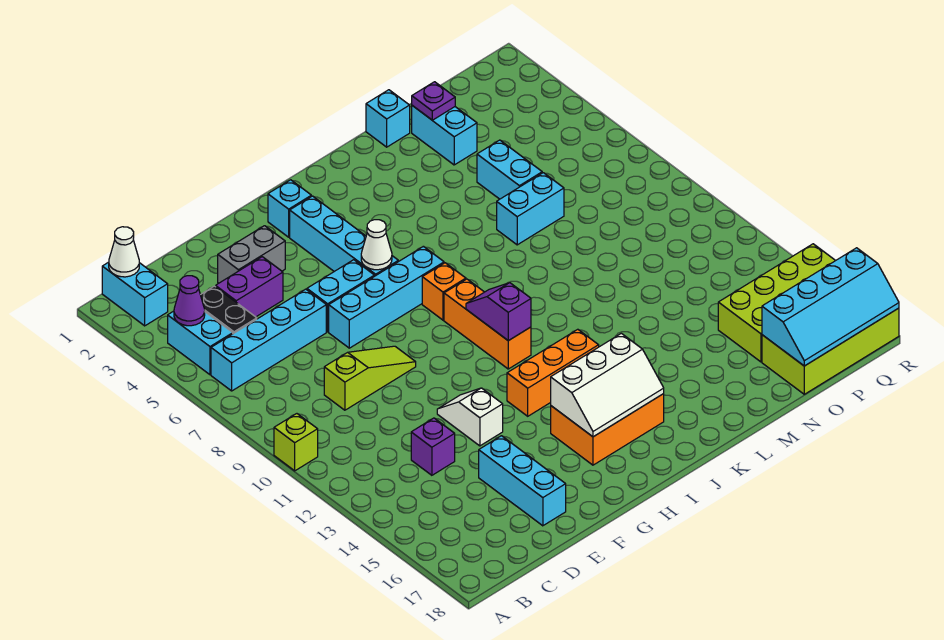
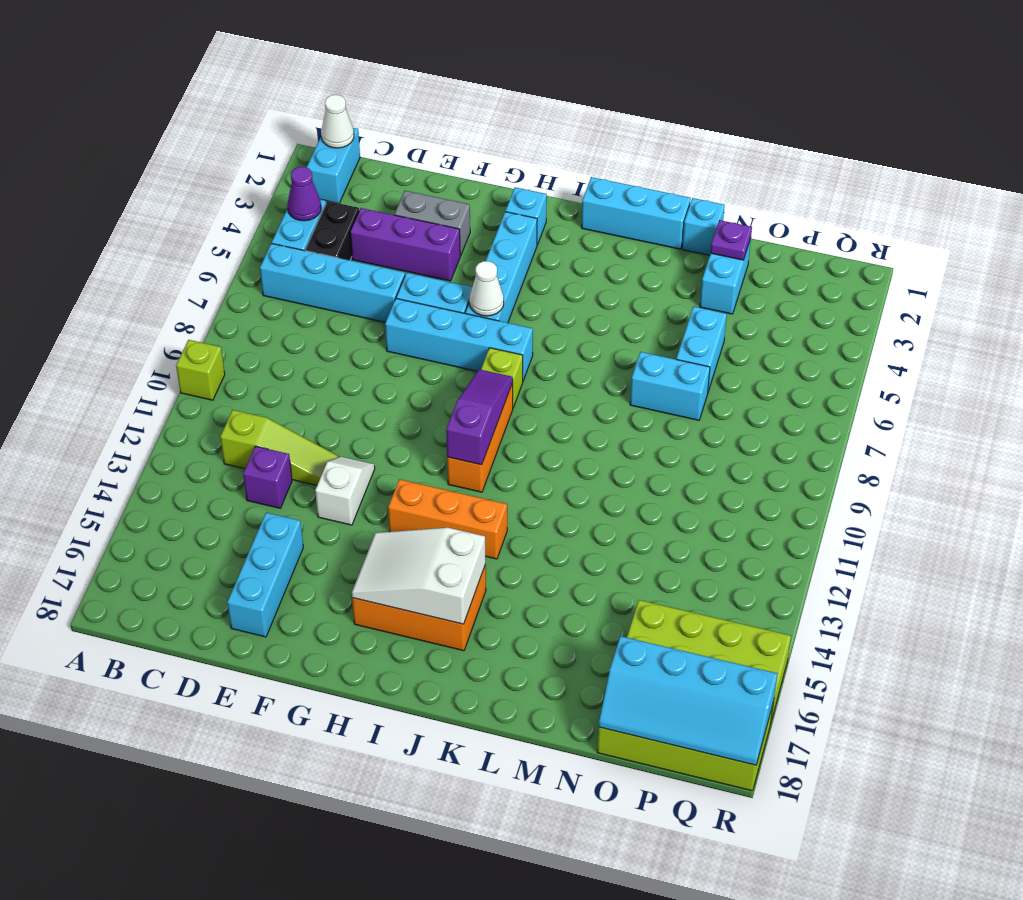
purple brick D4:E4 level 1 -> purple brick D4:F4 level 1
lime slope D9:F9 level 1 top D -> lime slope C12:E12 level 1 top C
white slope H15:J16 level 2 top 15 -> white slope H15:J16 level 2 top J
orange brick I8 level 1 -> lime brick I8 level 1
purple slope I10:I11 level 2 top 11 -> purple slope I9:I11 level 2 top 11
none -> cyan brick J1:L1 level 1

